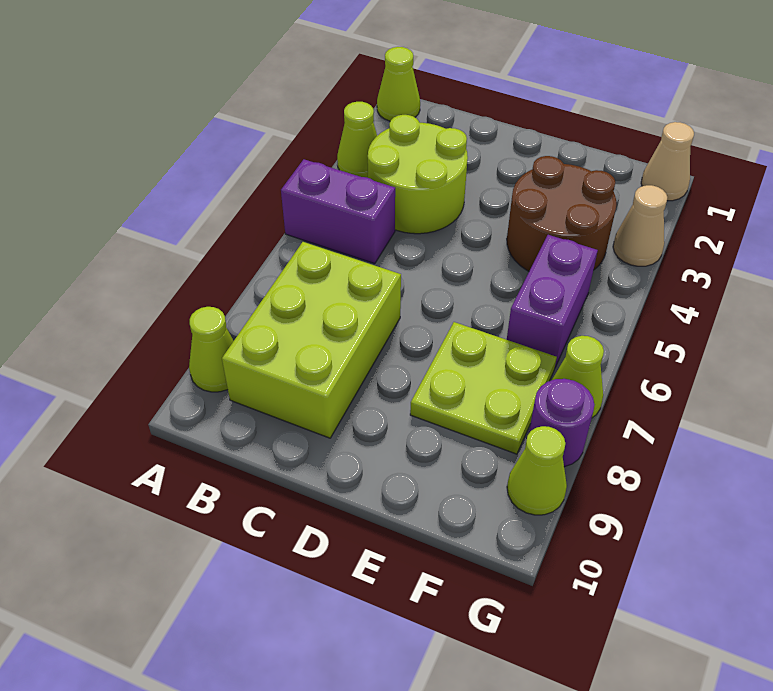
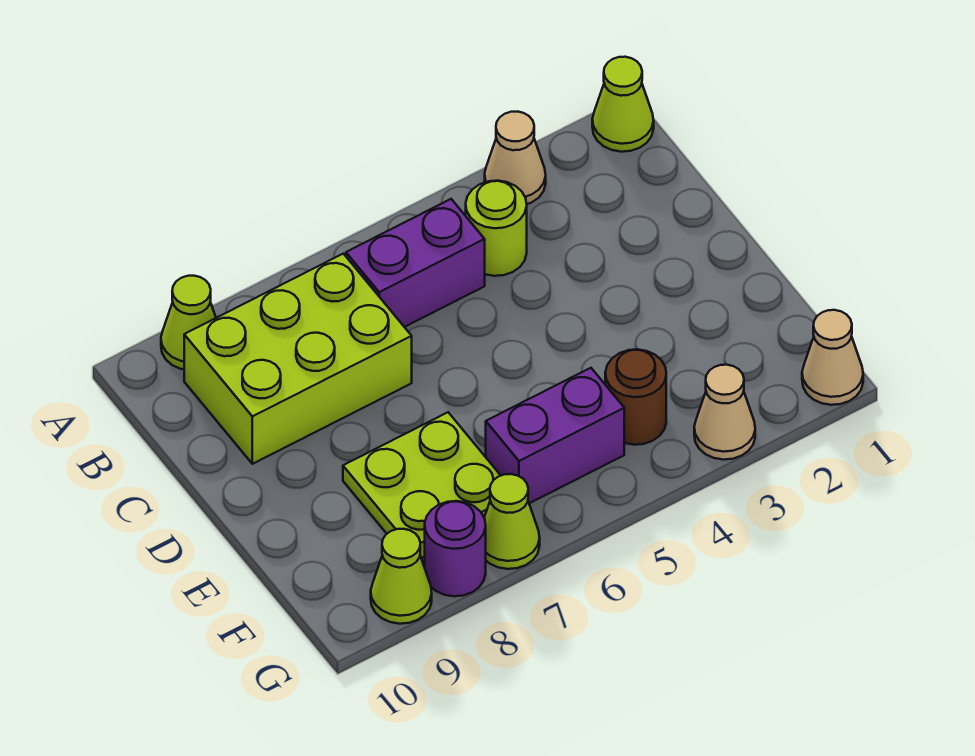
lime cone A3 level 1 -> tan cone A3 level 1
purple brick A5:B5 level 1 -> purple brick B5:B6 level 1
lime round brick B3:C4 level 1 -> lime round brick B4 level 1
brown round brick E3:F4 level 1 -> brown round brick F4 level 1

